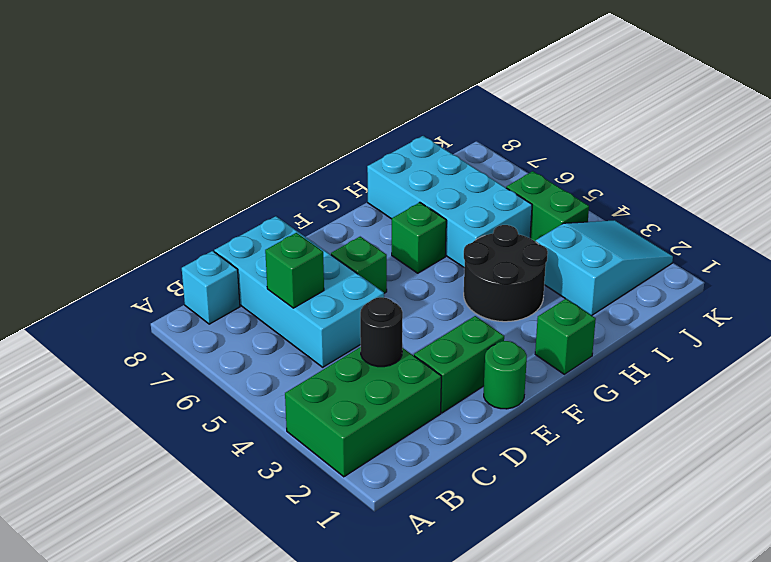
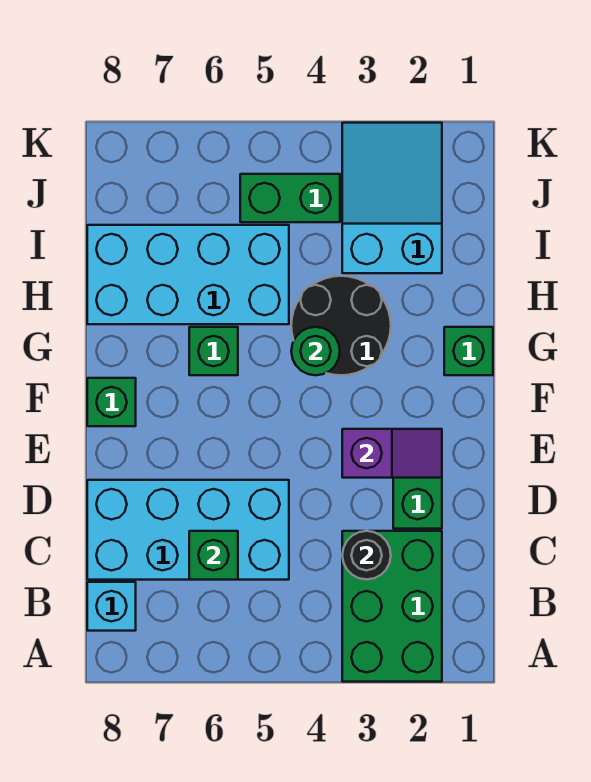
green round brick E1 level 1 -> green round brick G4 level 2
none -> purple slope E2:E3 level 2 top 3
green brick E6 level 1 -> green brick F8 level 1

